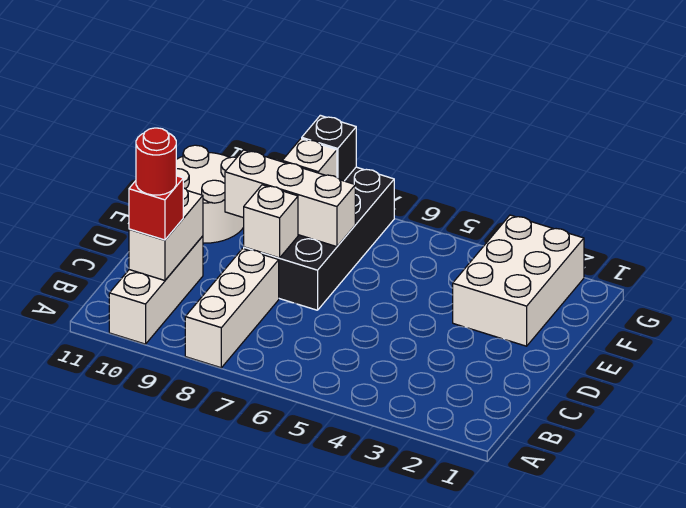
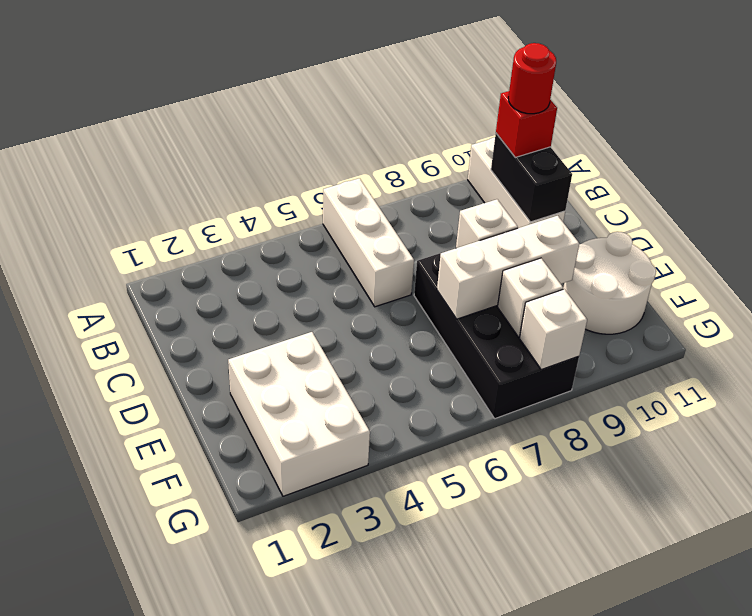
white brick A8:C8 level 1 -> white brick A6:C6 level 1
white brick B10:C10 level 2 -> black brick B10:C10 level 2
black brick G8 level 2 -> white brick G8 level 2

